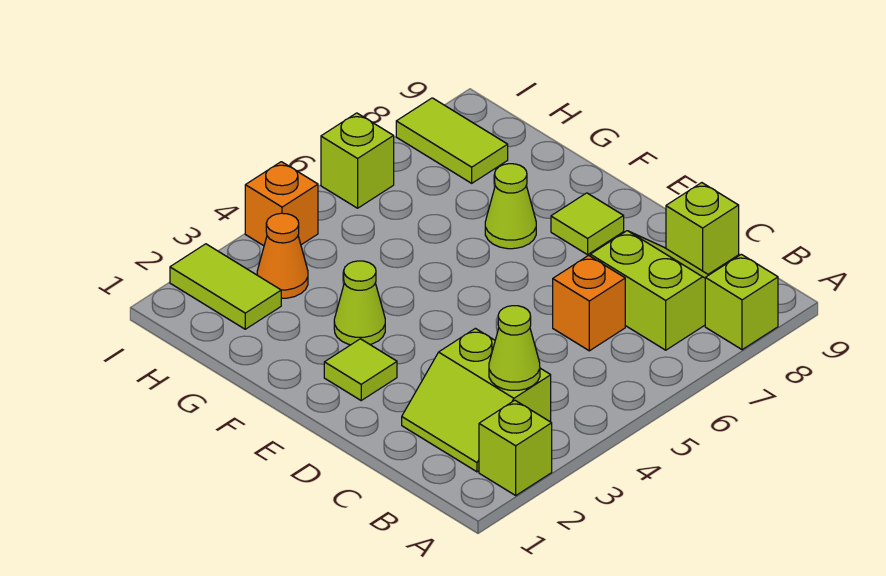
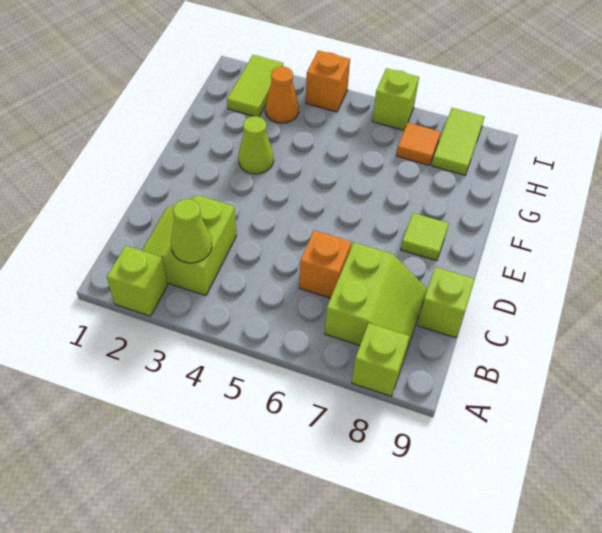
lime tile E2 level 1 -> none
lime cone F7 level 1 -> none
none -> orange tile H7 level 1

